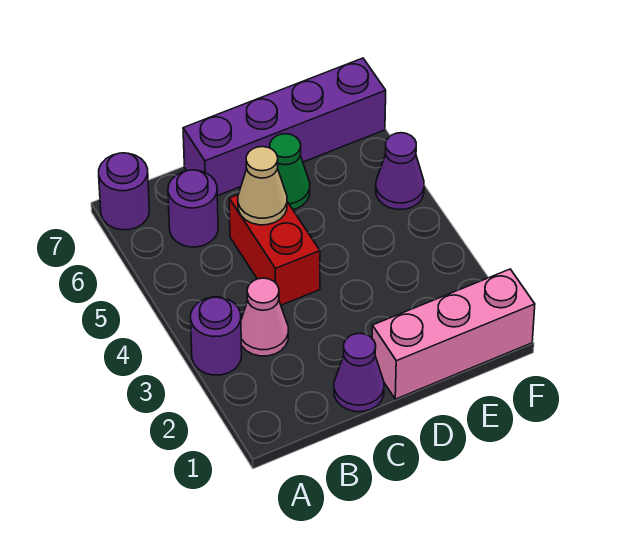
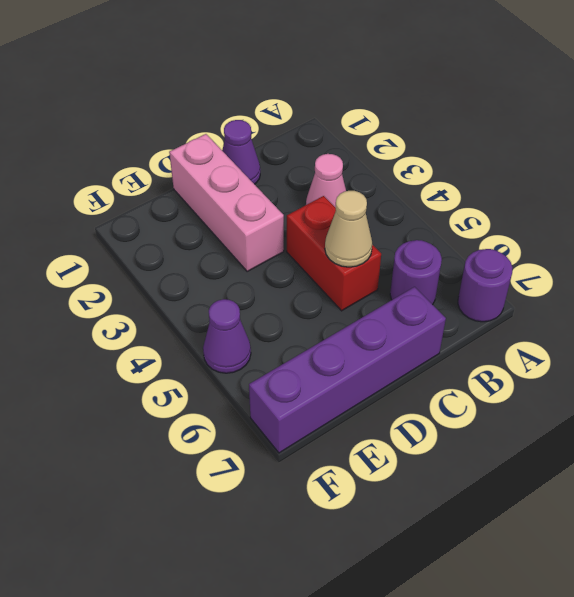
purple round brick A3 level 1 -> none
pink brick D1:F1 level 1 -> pink brick D1:D3 level 1
green cone D6 level 1 -> none

